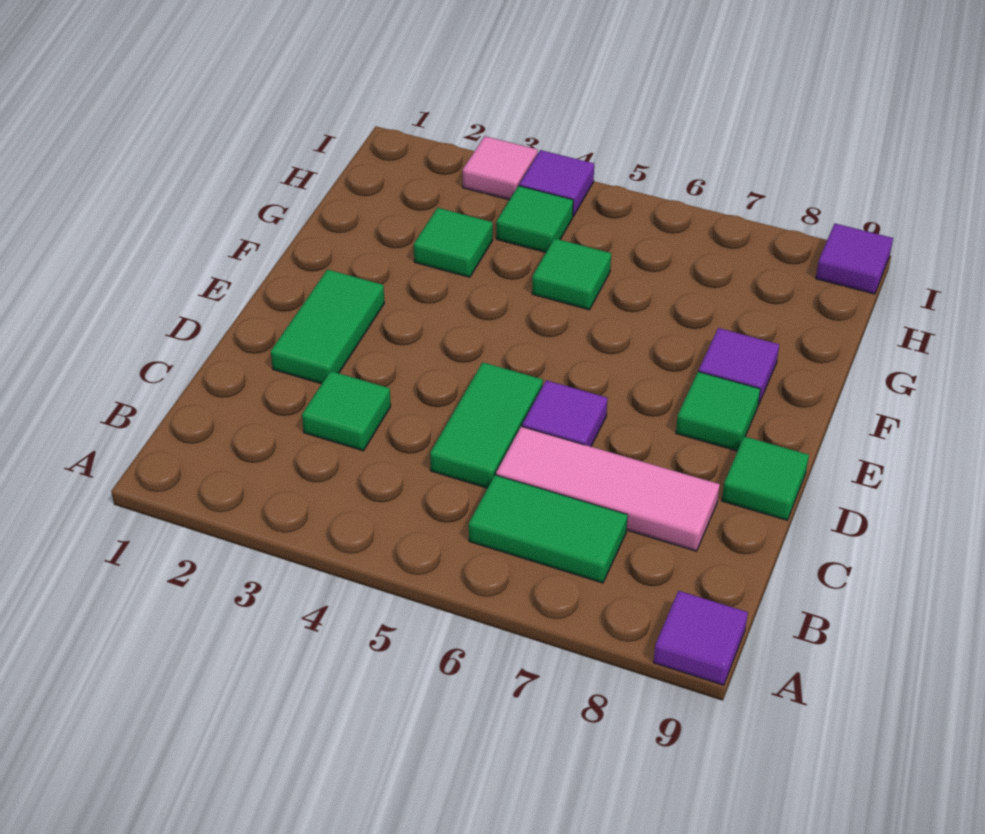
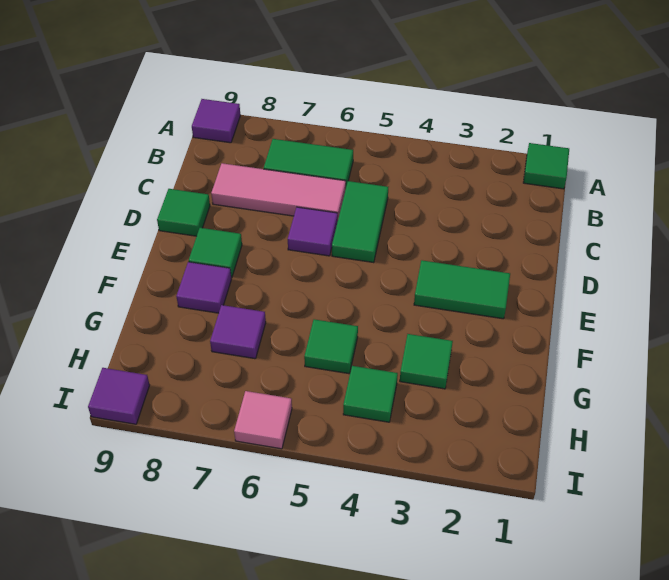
green tile C3 level 1 -> green tile A1 level 1
green tile D2:E2 level 1 -> green tile E2:E3 level 1
pink tile I3 level 1 -> pink tile I6 level 1
purple tile I4 level 1 -> purple tile G7 level 1

